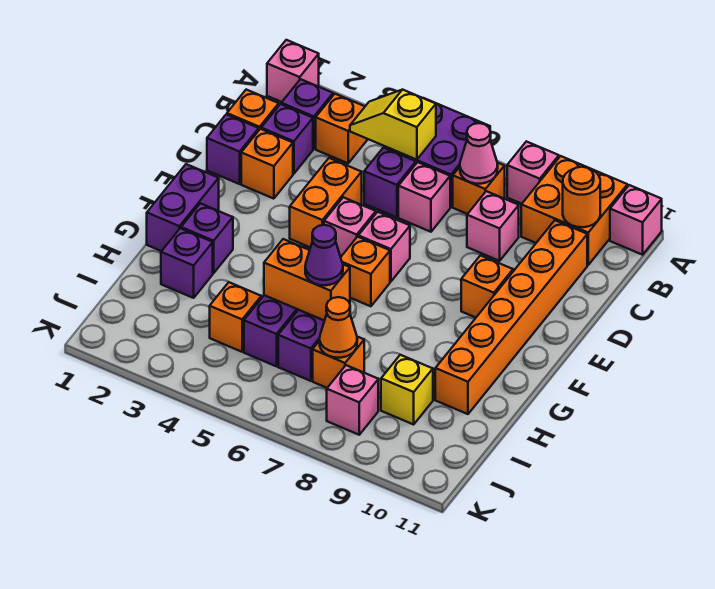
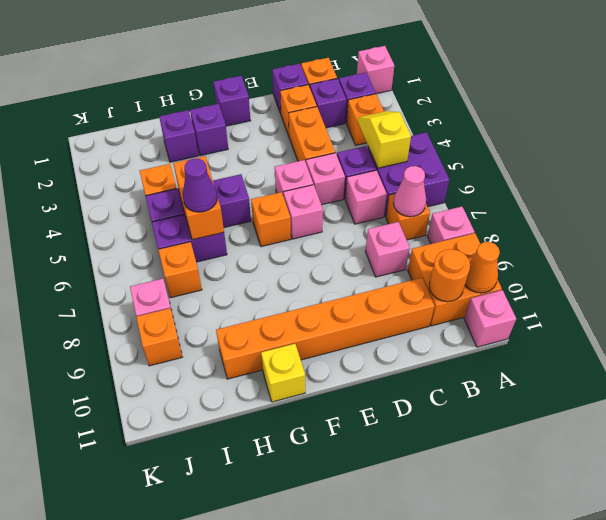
orange brick D4:E4 level 1 -> orange brick D3:D4 level 1
none -> pink brick D5 level 1
orange brick E9 level 1 -> orange brick J9 level 1
purple brick F1:G1 level 1 -> purple brick F1 level 1
orange cone I7 level 2 -> orange cone A10 level 2
yellow brick I9 level 1 -> yellow brick G11 level 1

